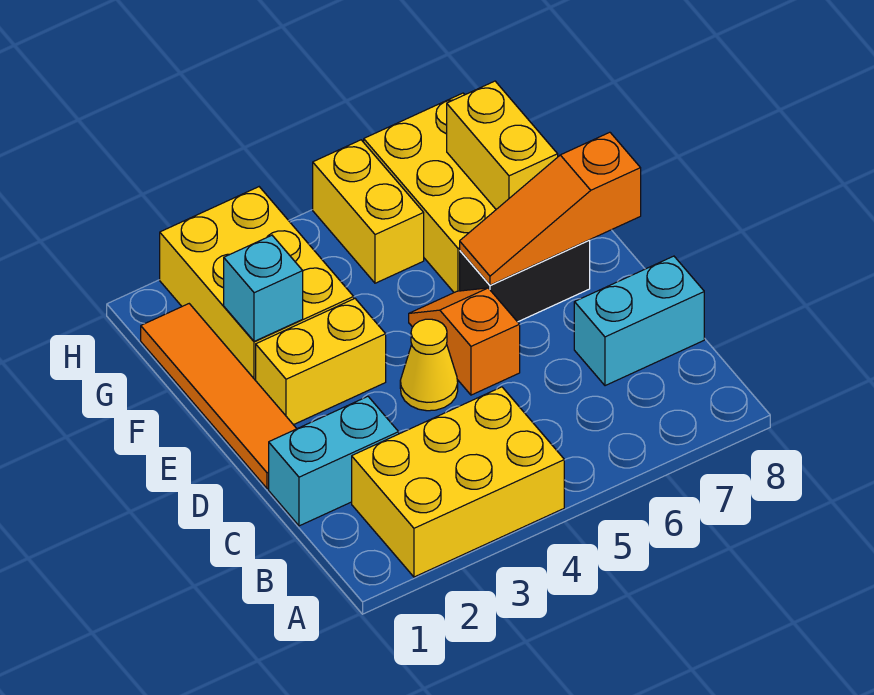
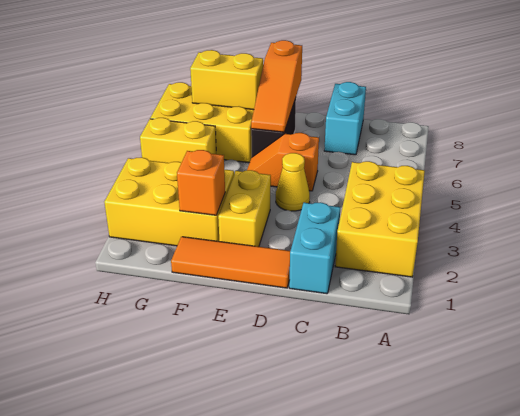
orange tile D1:G1 level 1 -> orange tile D1:F1 level 1
cyan brick F2 level 2 -> orange brick F2 level 2

